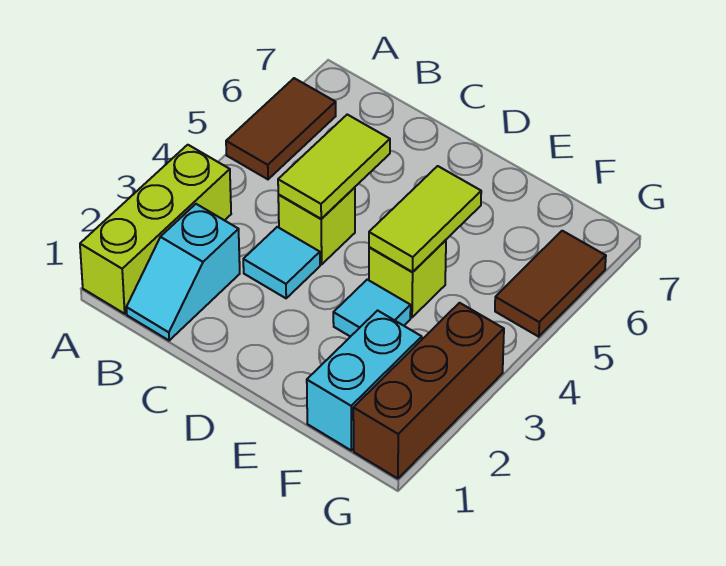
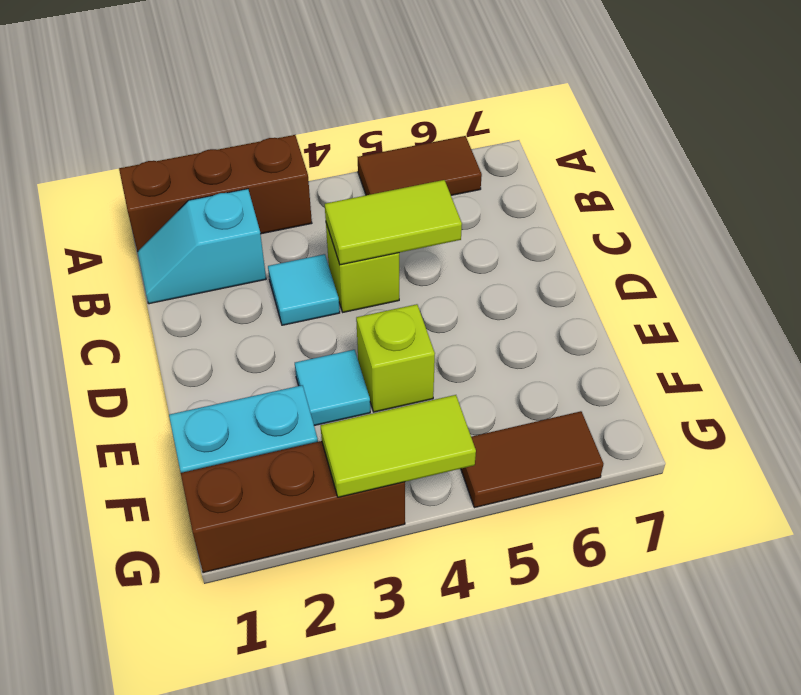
lime brick A1:A3 level 1 -> brown brick A1:A3 level 1
lime tile E4:E5 level 2 -> lime tile G3:G4 level 2

